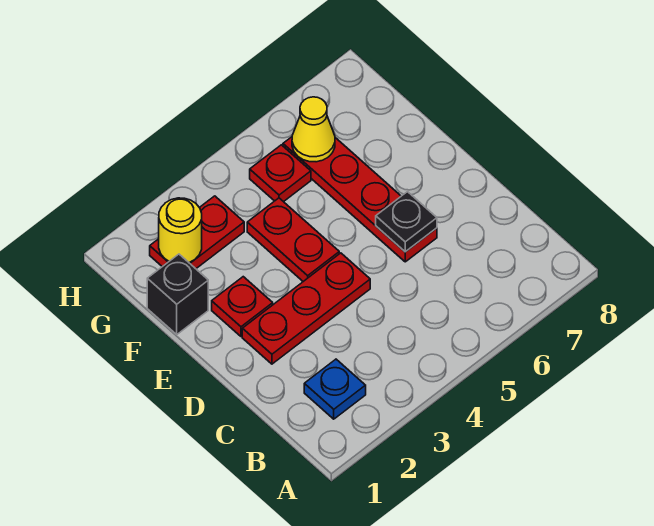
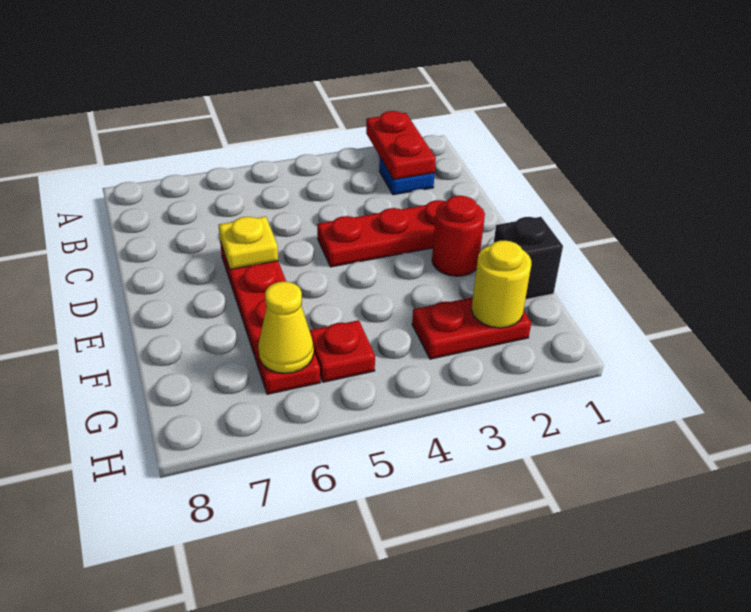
black plate D6 level 2 -> yellow plate D6 level 2
red plate E2 level 1 -> red round brick E2 level 1
red plate E4:F4 level 1 -> red plate A2:B2 level 2

